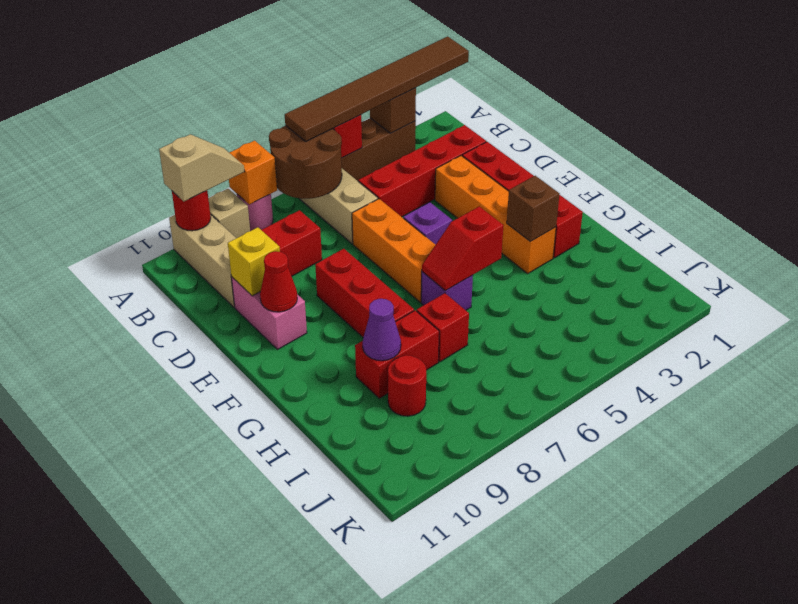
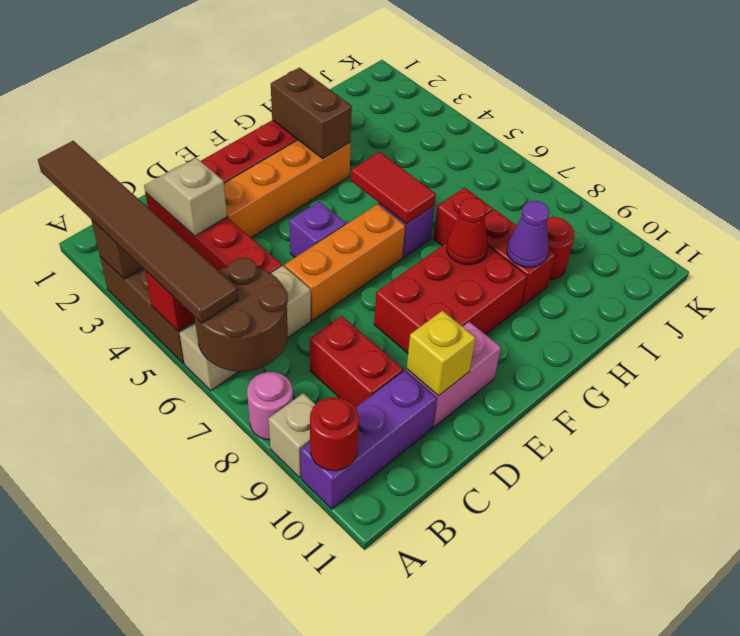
orange brick A8 level 2 -> none
tan slope A9:A10 level 3 top 10 -> tan slope C2:C3 level 2 top 3
tan brick A10:C10 level 1 -> purple brick A10:C10 level 1
red brick E8:G8 level 1 -> red brick E8:G9 level 1
red cone E10 level 2 -> red cone G8 level 2
brown brick G3 level 2 -> brown brick G2:G3 level 2
red slope G5:G6 level 2 top 5 -> red tile G5:G6 level 2

